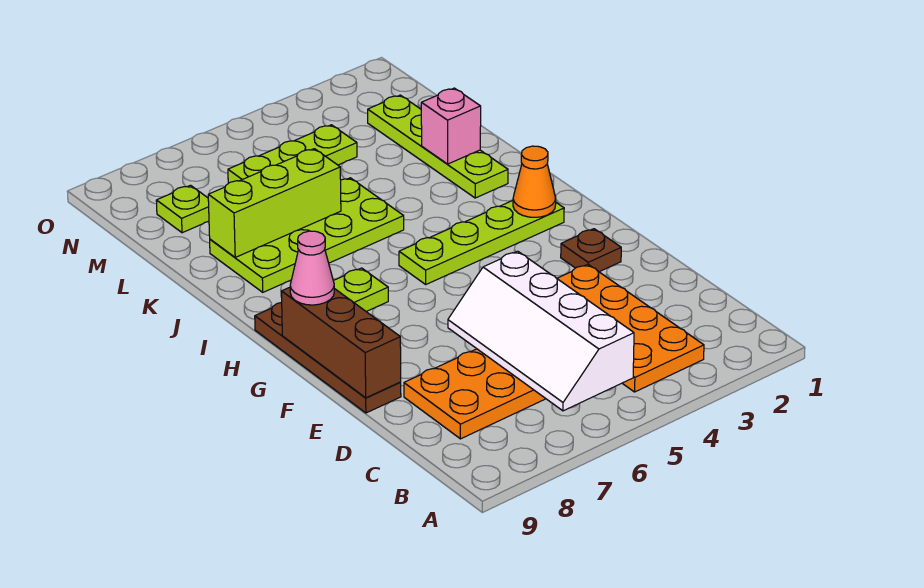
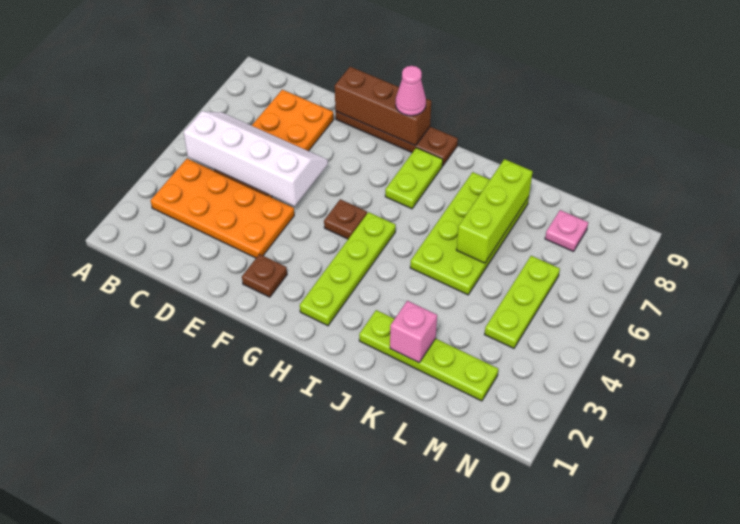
none -> brown plate G5 level 1
orange cone H2 level 2 -> none
lime plate M8 level 1 -> pink plate M8 level 1

